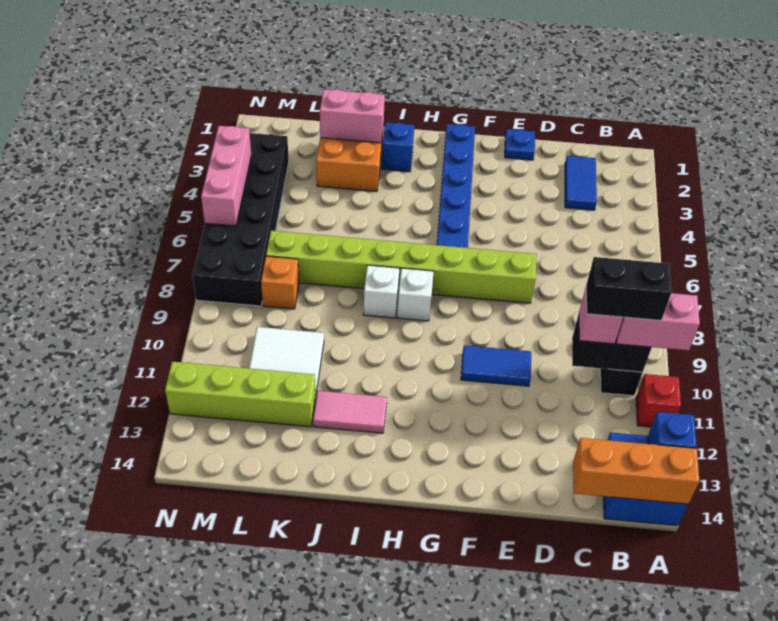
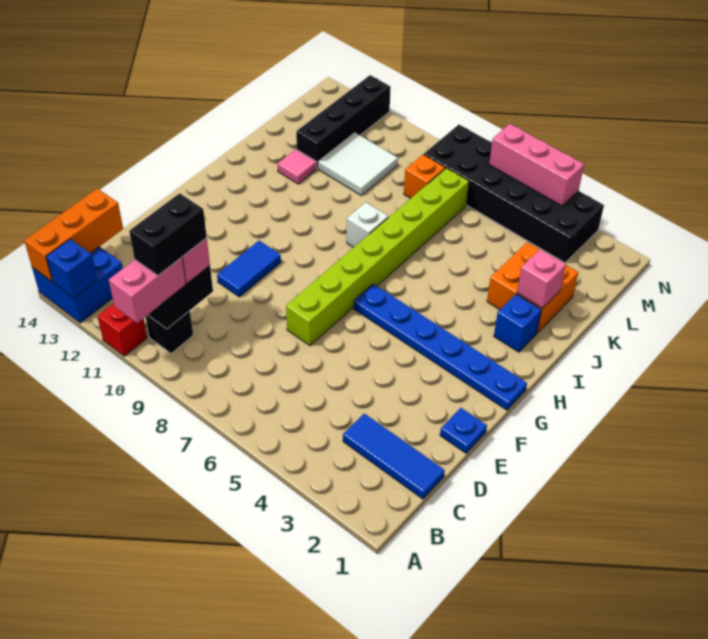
blue tile C2:C3 level 1 -> blue tile C1:C3 level 1
white brick H8 level 1 -> none
pink tile I12:J12 level 1 -> pink tile J12 level 1
pink brick J2:K2 level 2 -> pink brick J2 level 2
lime brick K12:N12 level 1 -> black brick K12:N12 level 1

